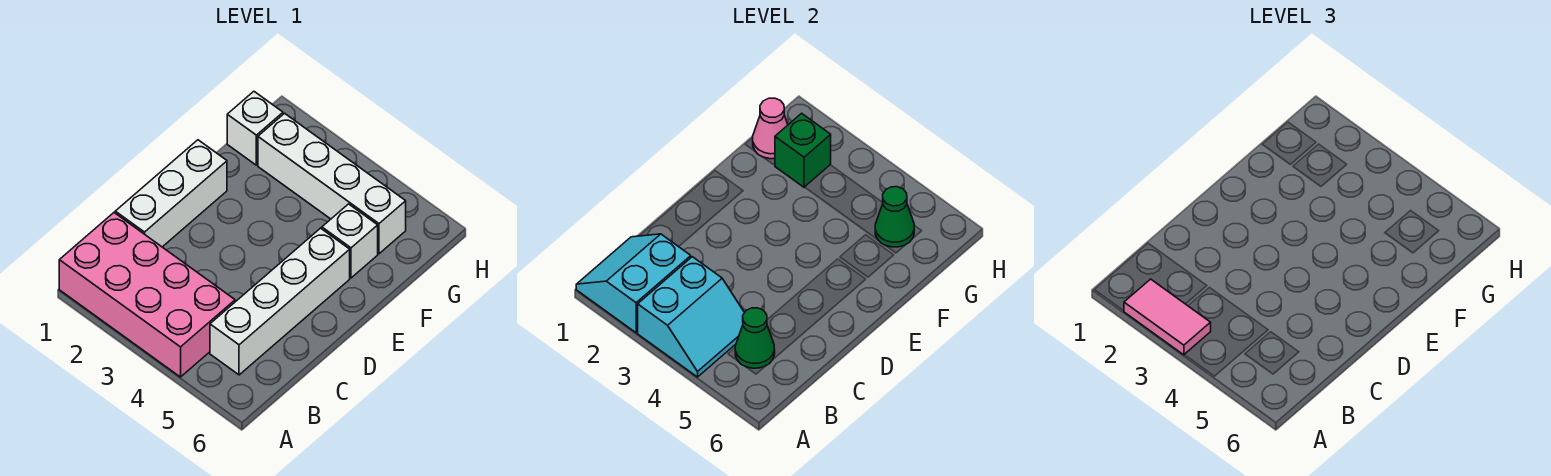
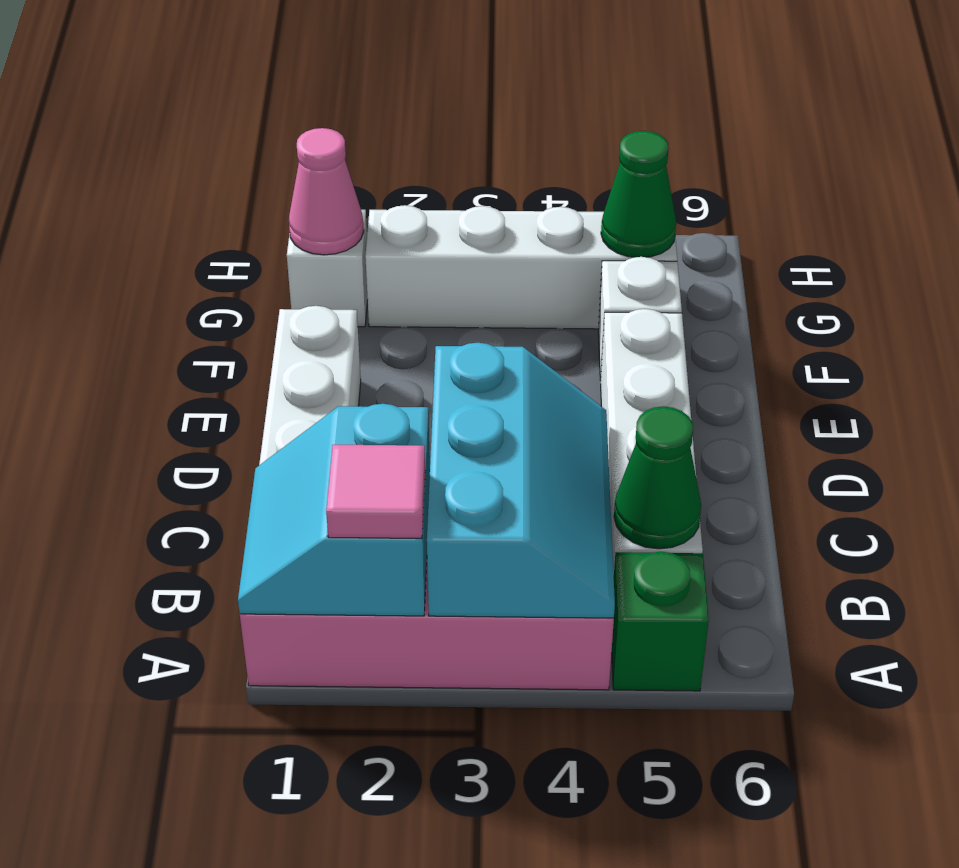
pink tile A2:A3 level 3 -> pink tile A2 level 3
cyan slope A3:B4 level 2 top 3 -> cyan slope A3:C4 level 2 top 3
green brick G2 level 2 -> green brick A5 level 1

